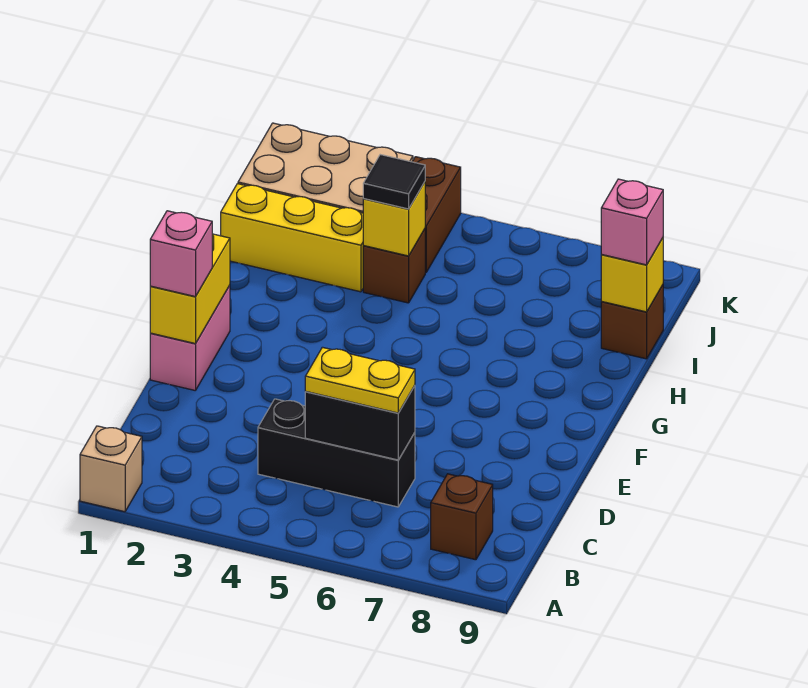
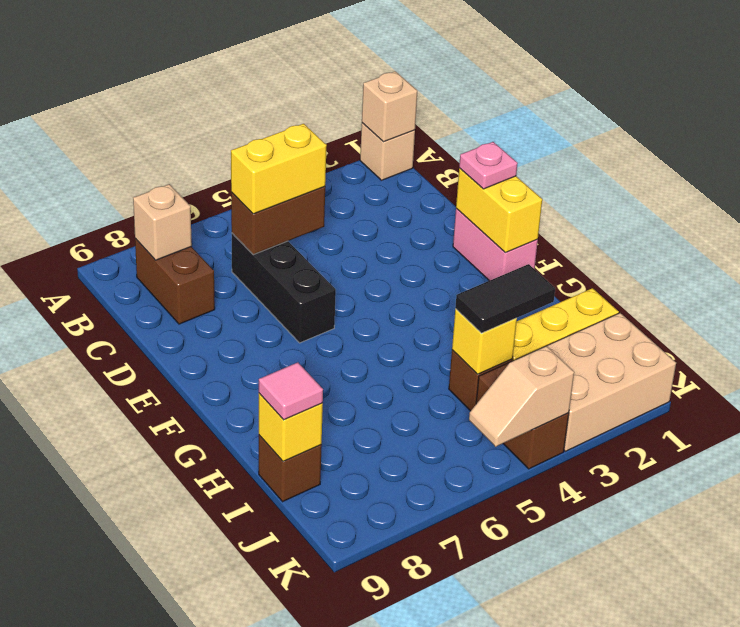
none -> tan brick A1 level 2
brown brick B8 level 1 -> brown brick B8:C8 level 1
none -> tan brick B8 level 2
black brick C4:C6 level 1 -> black brick C6:E6 level 1
black brick C5:C6 level 2 -> brown brick C5:C6 level 2
yellow plate C5:C6 level 3 -> yellow brick C5:C6 level 3
pink brick E1 level 3 -> pink plate E1 level 3
black tile I4 level 3 -> black tile I3:I4 level 3
pink brick I9 level 3 -> pink tile I9 level 3
none -> tan slope K4:K5 level 2 top 4

